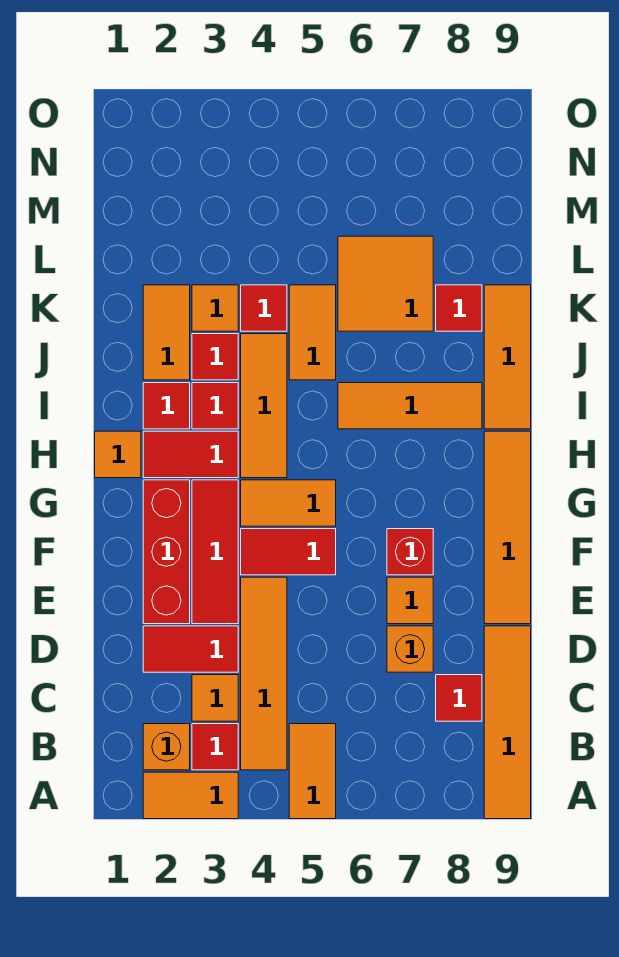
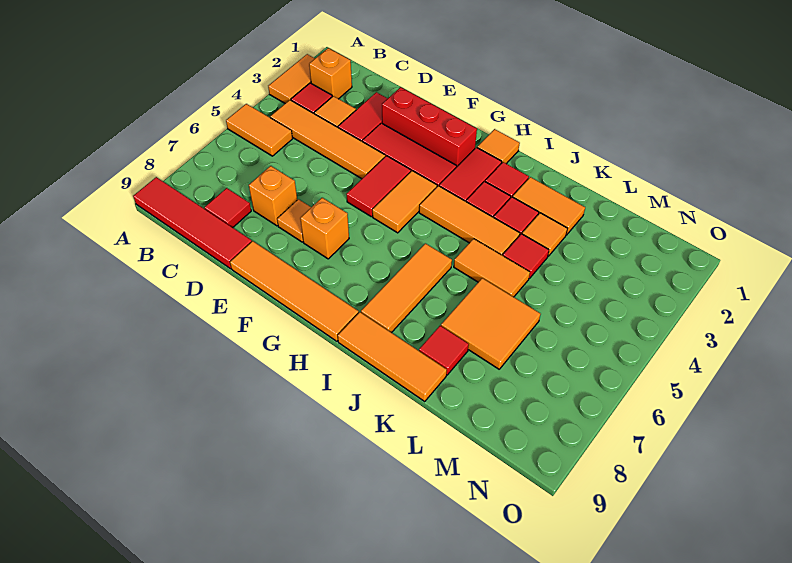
orange tile A9:D9 level 1 -> red tile A9:D9 level 1
red brick F7 level 1 -> orange brick F7 level 1

